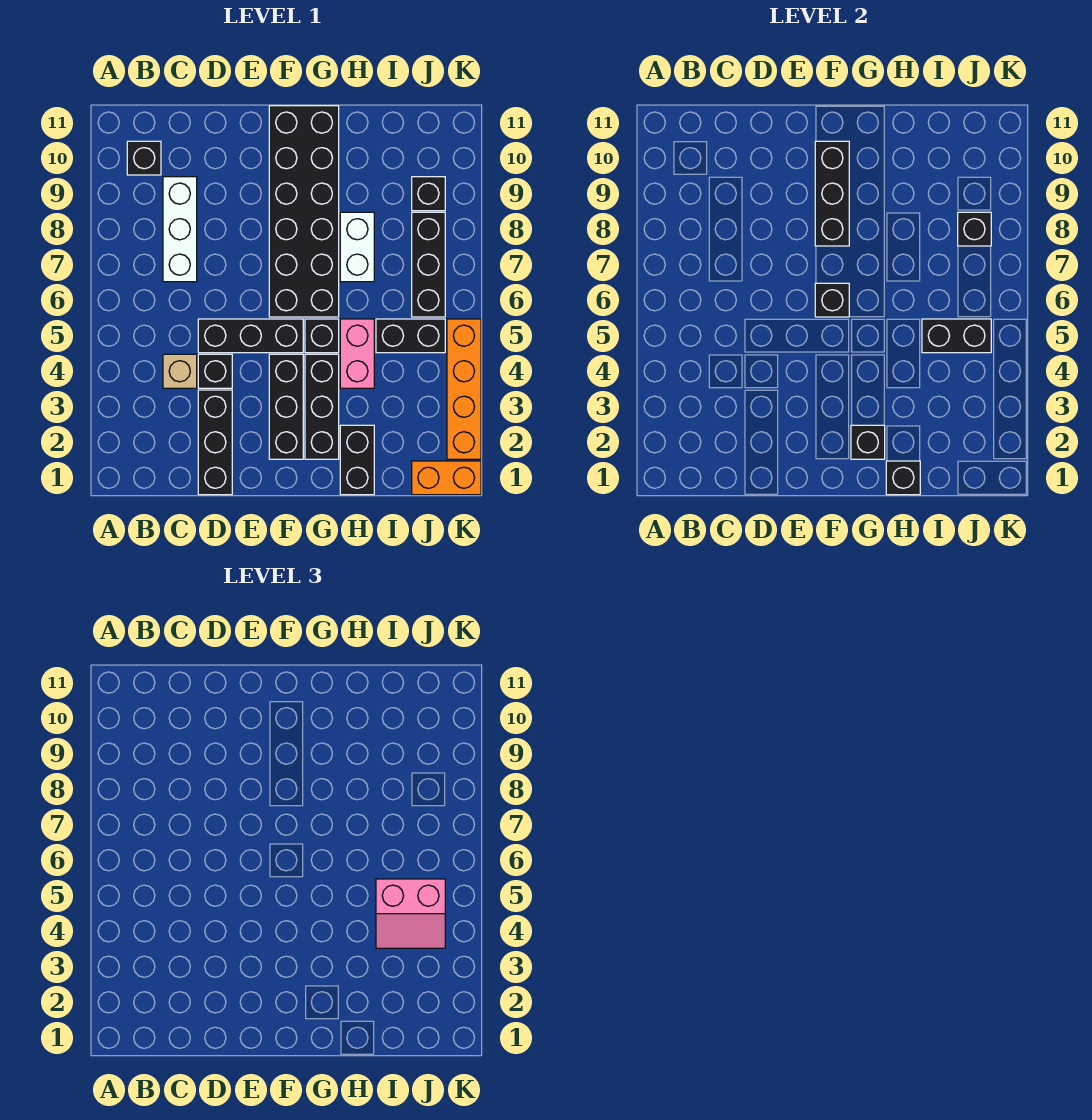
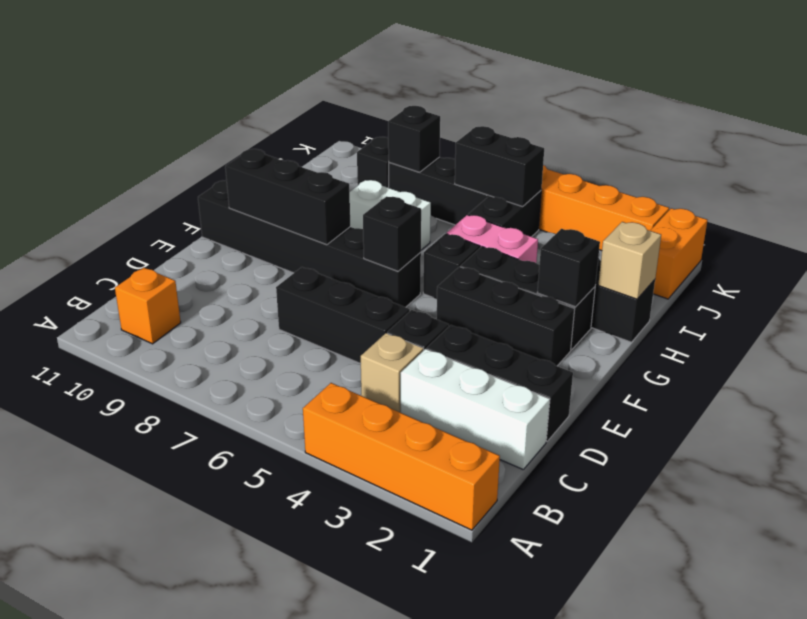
none -> orange brick A1:A4 level 1
black brick B10 level 1 -> orange brick B10 level 1
white brick C7:C9 level 1 -> white brick C1:C3 level 1
black brick D5:F5 level 1 -> black brick D5:D7 level 1
black brick F6:G11 level 1 -> black brick F6:F11 level 1
black brick H1 level 2 -> tan brick H1 level 2
pink slope I4:J5 level 3 top 5 -> none
black brick I5:J5 level 2 -> black brick J5:J6 level 2

